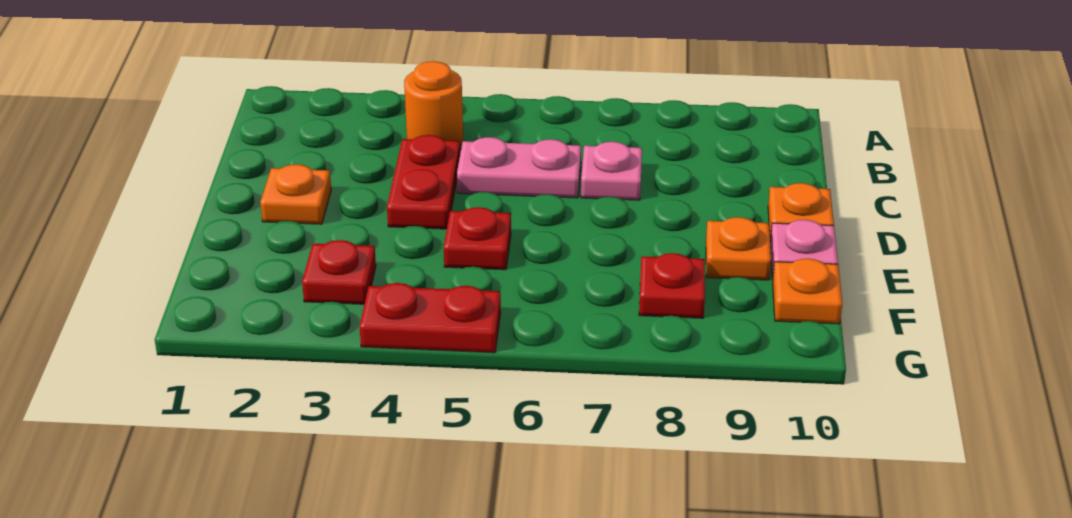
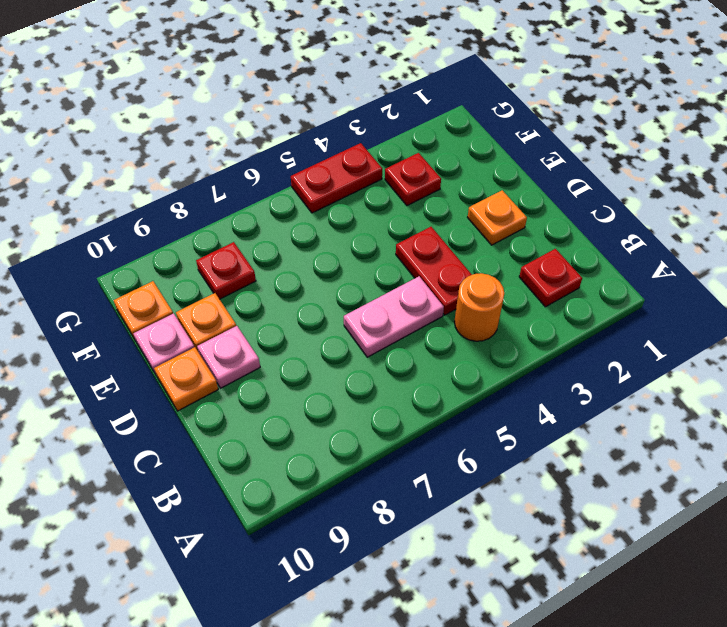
pink plate C7 level 1 -> pink plate D9 level 1
red plate E5 level 1 -> red plate B2 level 1

